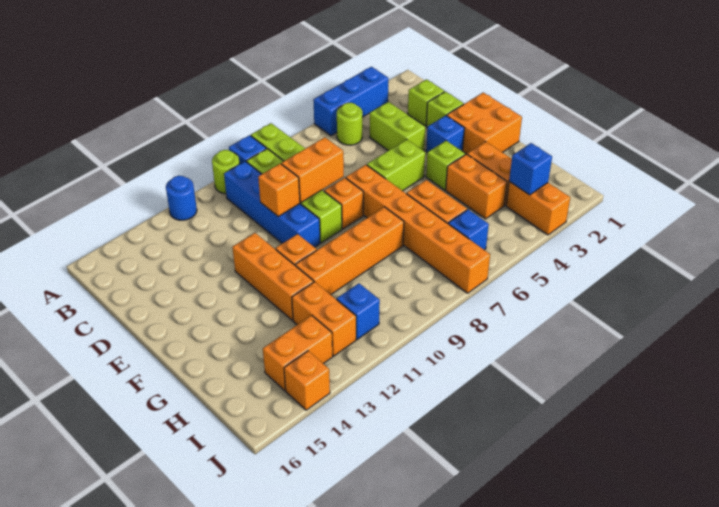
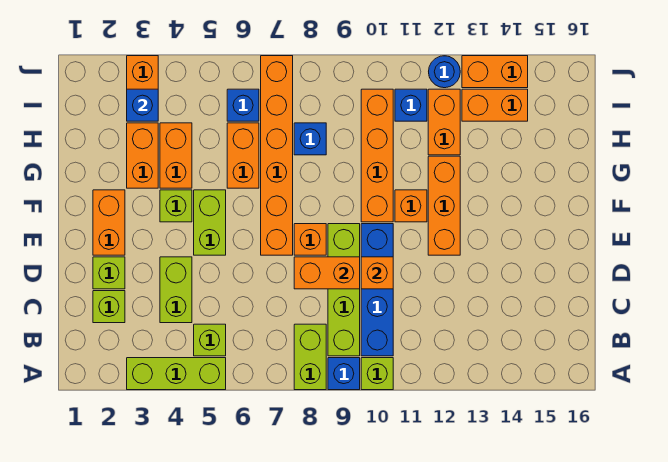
blue brick A3:A5 level 1 -> lime brick A3:A5 level 1
lime round brick A10 level 1 -> lime brick A10 level 1
blue round brick A12 level 1 -> blue round brick J12 level 1
lime round brick B5 level 1 -> lime brick B5 level 1
orange brick E1:F2 level 1 -> orange brick E2:F2 level 1
blue brick E3 level 1 -> blue brick H8 level 1
lime brick E5:E6 level 1 -> lime brick E5:F5 level 1
orange brick G8:G11 level 1 -> orange brick F10:I10 level 1
orange brick J14 level 1 -> orange brick J13:J14 level 1

